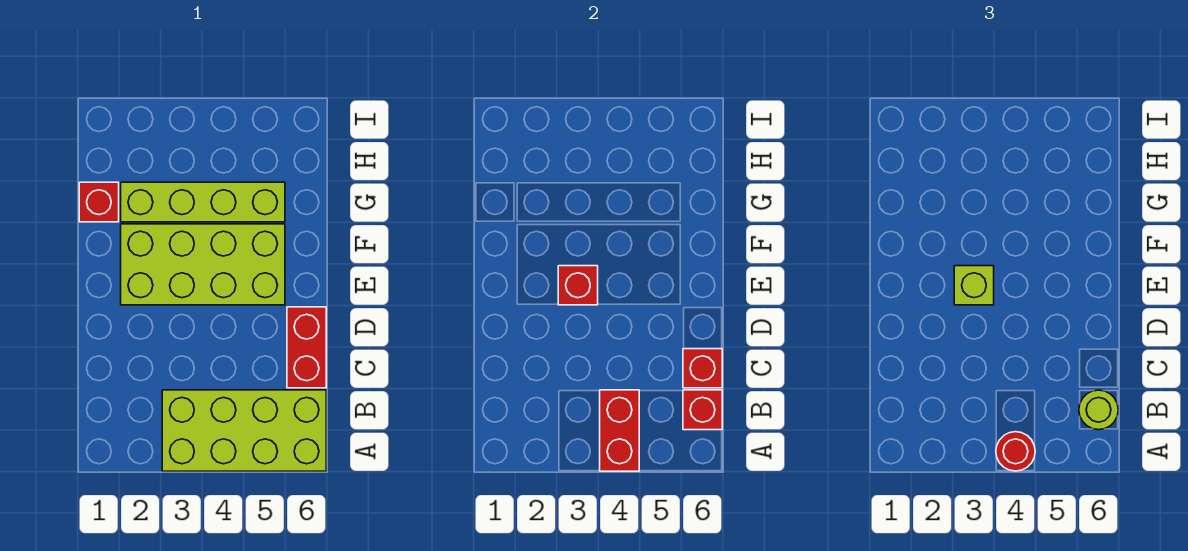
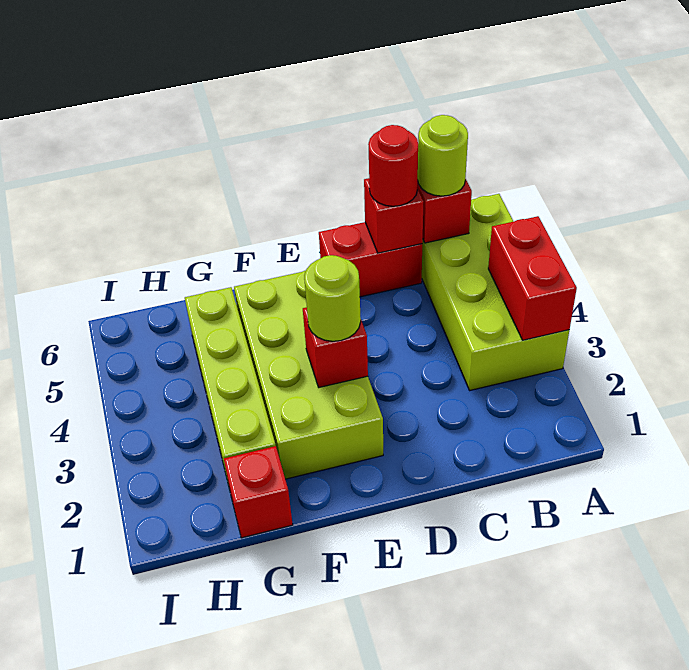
red brick A4:B4 level 2 -> red brick A3:A4 level 2
red round brick A4 level 3 -> red round brick C6 level 3
lime brick E3 level 3 -> lime round brick E3 level 3

